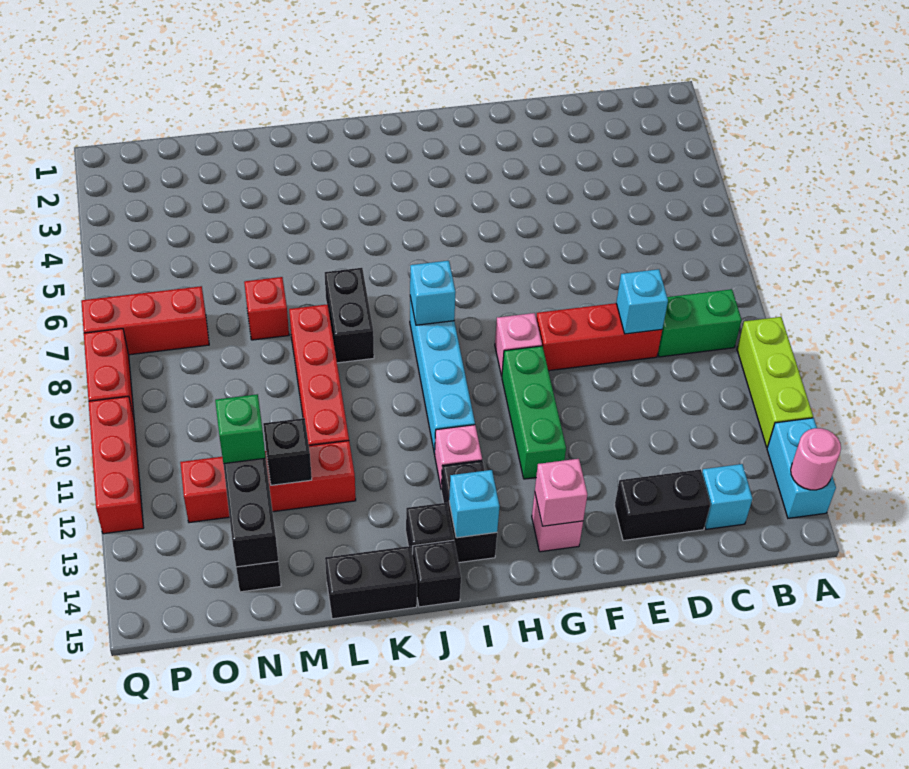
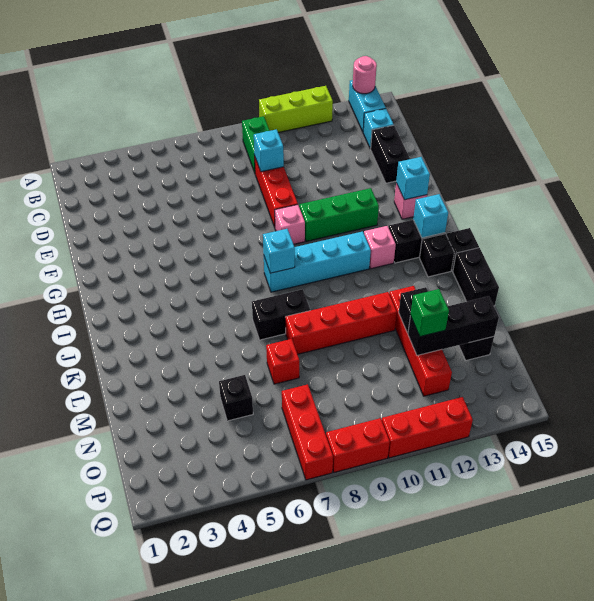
cyan brick A13:A14 level 1 -> cyan brick A14:B14 level 1
pink brick G14 level 2 -> cyan brick G14 level 2
none -> black brick N5 level 1

